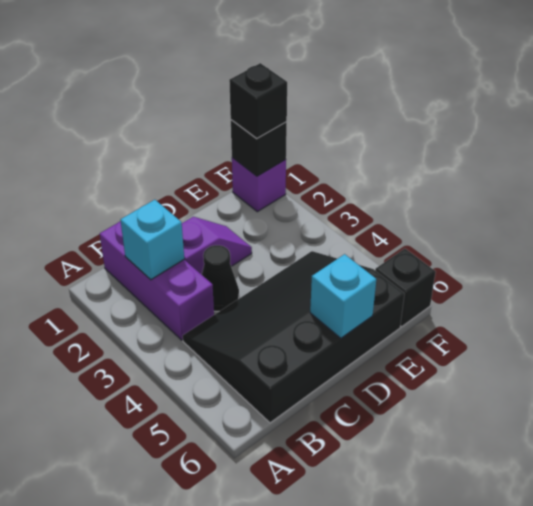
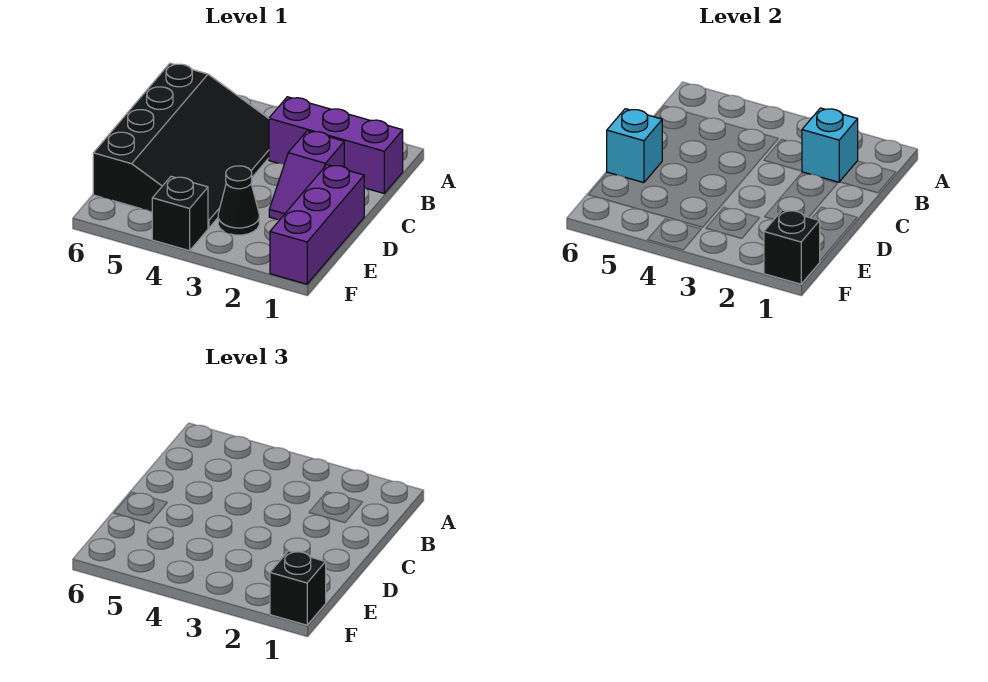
black cone C3 level 1 -> black cone E3 level 1
purple brick F1 level 1 -> purple brick D1:F1 level 1
black brick F6 level 1 -> black brick F4 level 1

